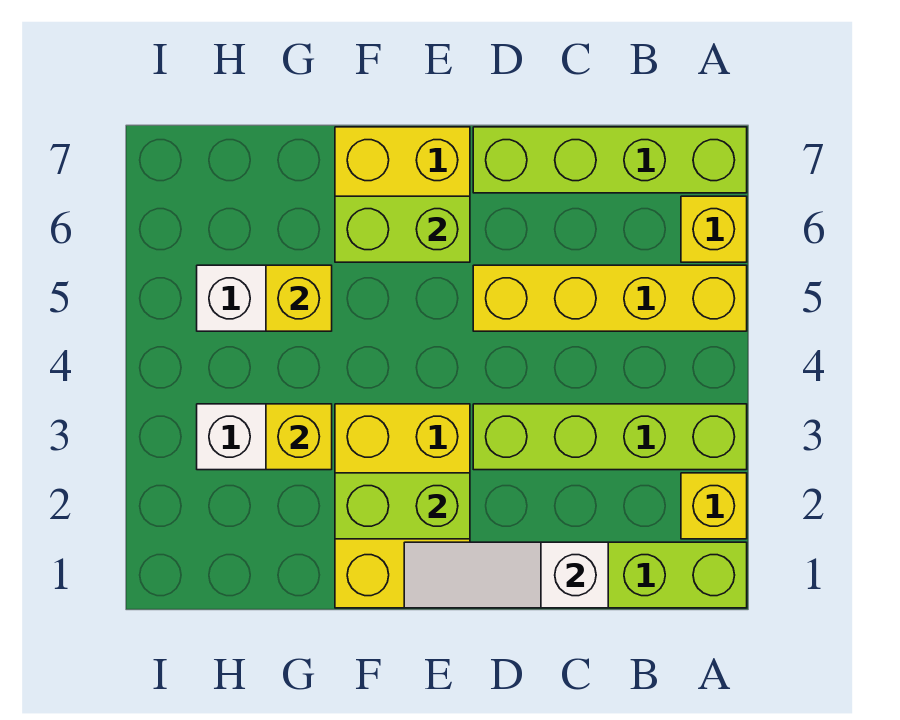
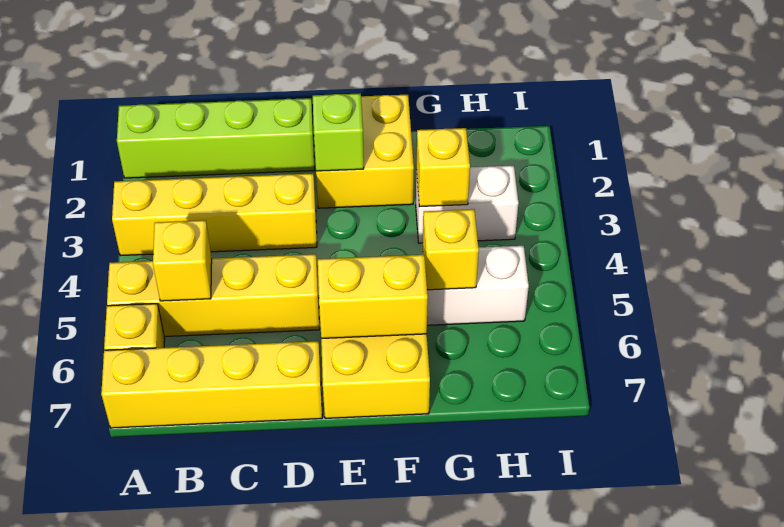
yellow brick A2 level 1 -> yellow brick B5 level 2
lime brick A3:D3 level 1 -> yellow brick A3:D3 level 1
lime brick A7:D7 level 1 -> yellow brick A7:D7 level 1
white slope C1:E1 level 2 top C -> none
yellow brick E1:F3 level 1 -> yellow brick E1:F2 level 1
lime brick E2:F2 level 2 -> lime brick E2 level 2
lime brick E6:F6 level 2 -> yellow brick E6:F6 level 2

